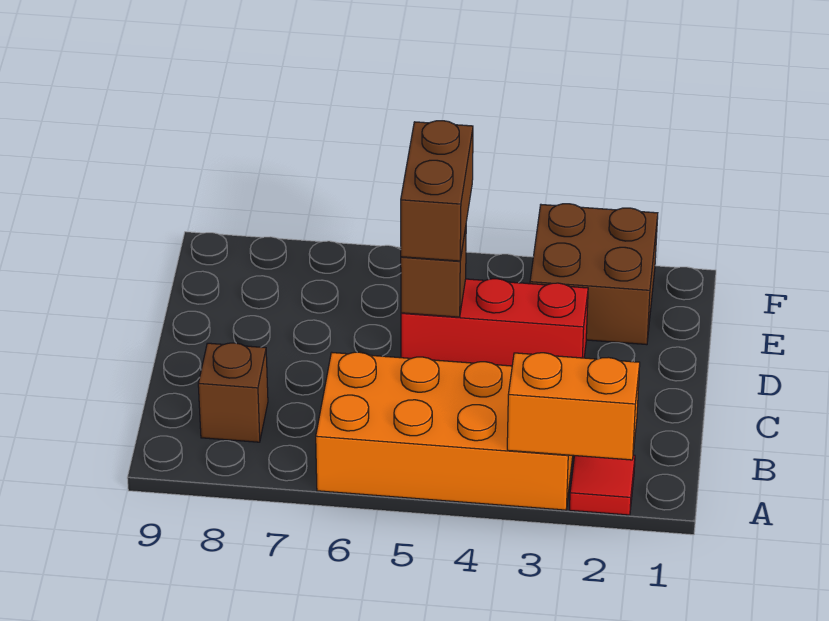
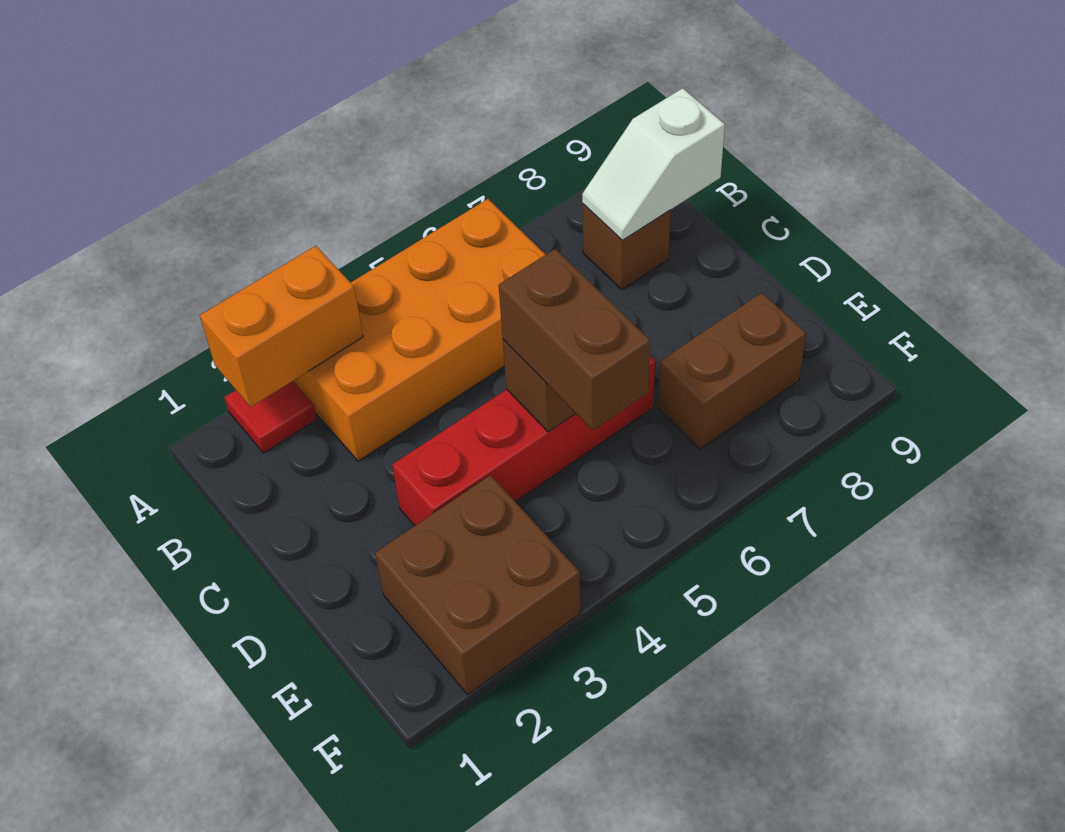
none -> white slope B8:B9 level 2 top 9
red brick D3:D5 level 1 -> red brick D3:D6 level 1
none -> brown brick E7:E8 level 1

